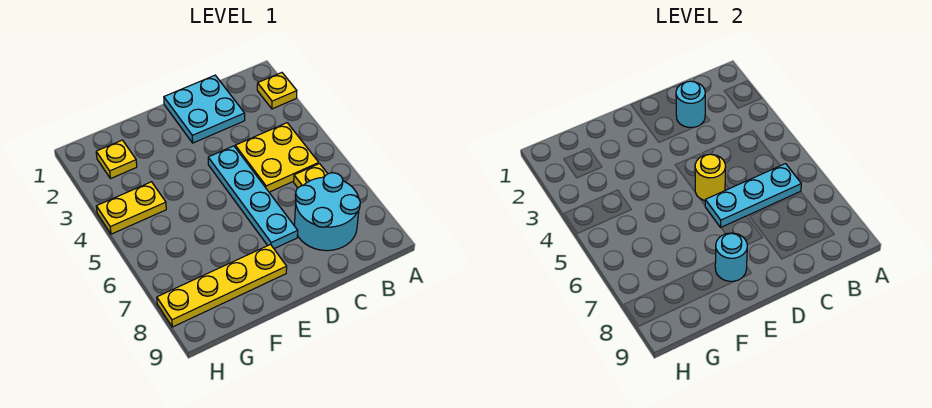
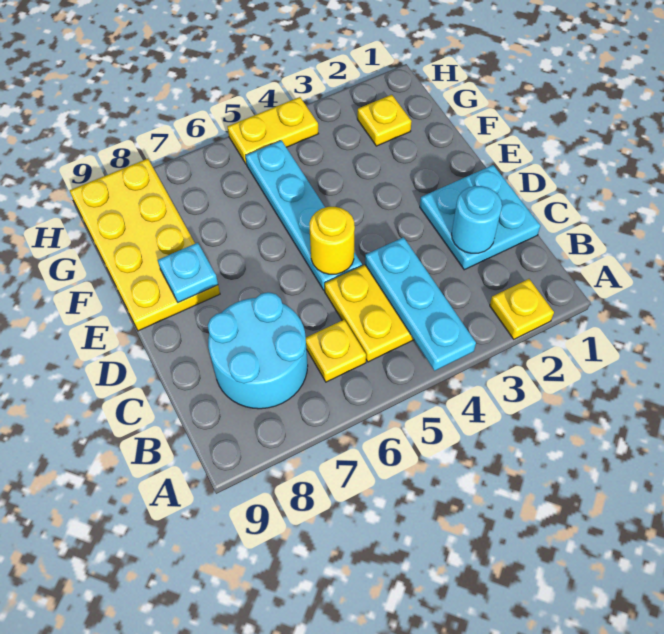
cyan plate B6:D6 level 2 -> cyan plate A4:C4 level 2
cyan plate D4:D7 level 1 -> cyan plate D5:G5 level 1
yellow plate E8:H8 level 1 -> yellow plate E8:H9 level 1
cyan round brick E8 level 2 -> cyan plate E8 level 2
yellow plate G4:H4 level 1 -> yellow plate H4:H5 level 1

